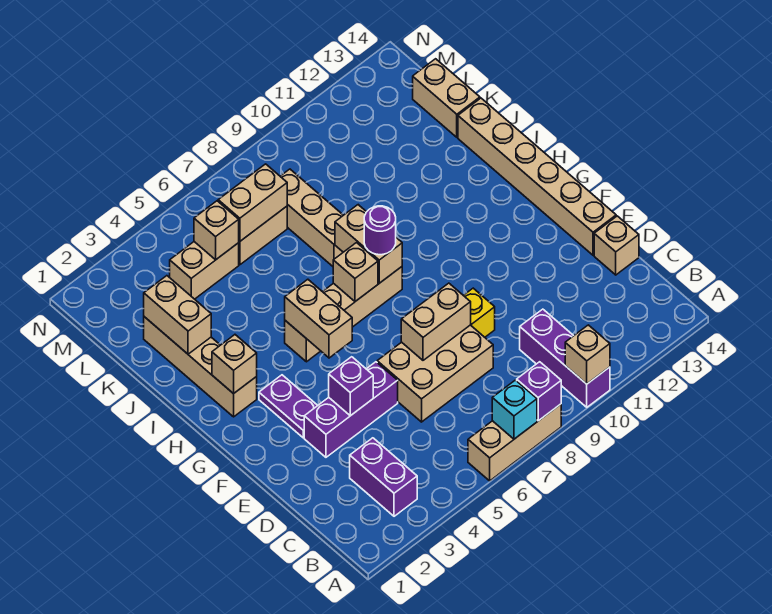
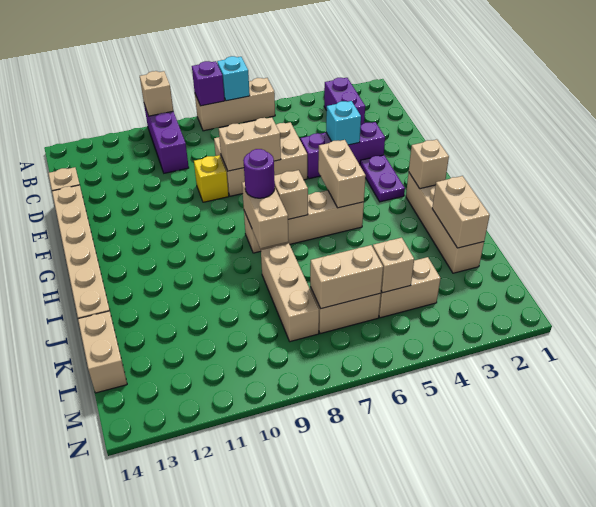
purple brick E4 level 2 -> cyan brick E4 level 2

